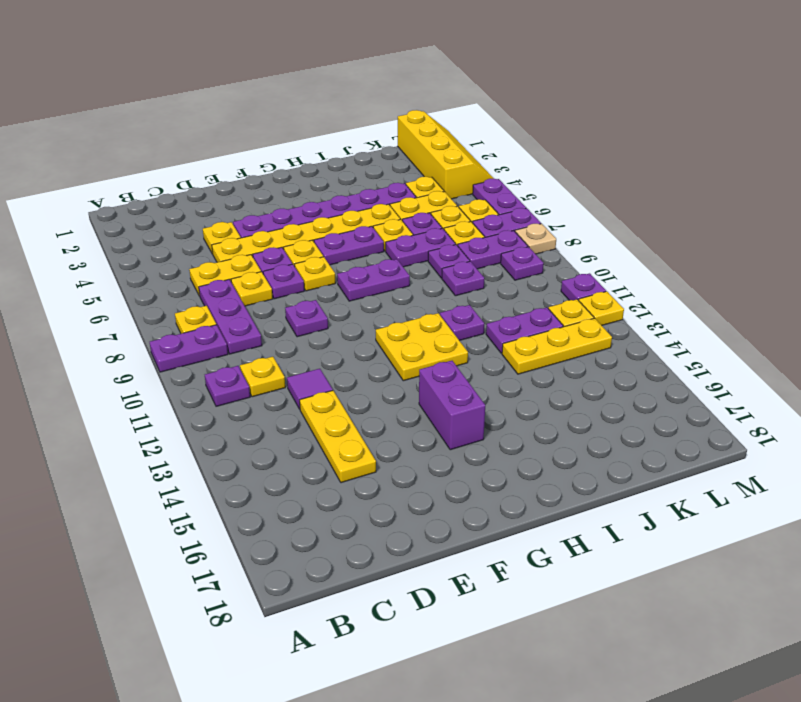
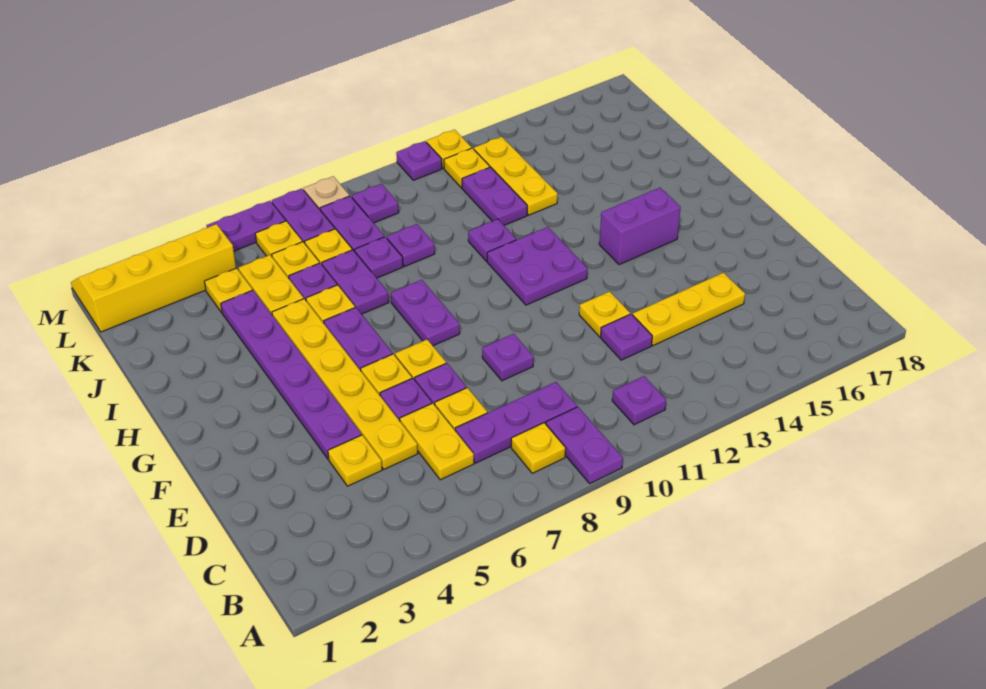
yellow plate C11 level 1 -> yellow plate E12 level 1
purple tile D12 level 1 -> purple plate D12 level 1
yellow plate G11:H12 level 1 -> purple plate G11:H12 level 1

